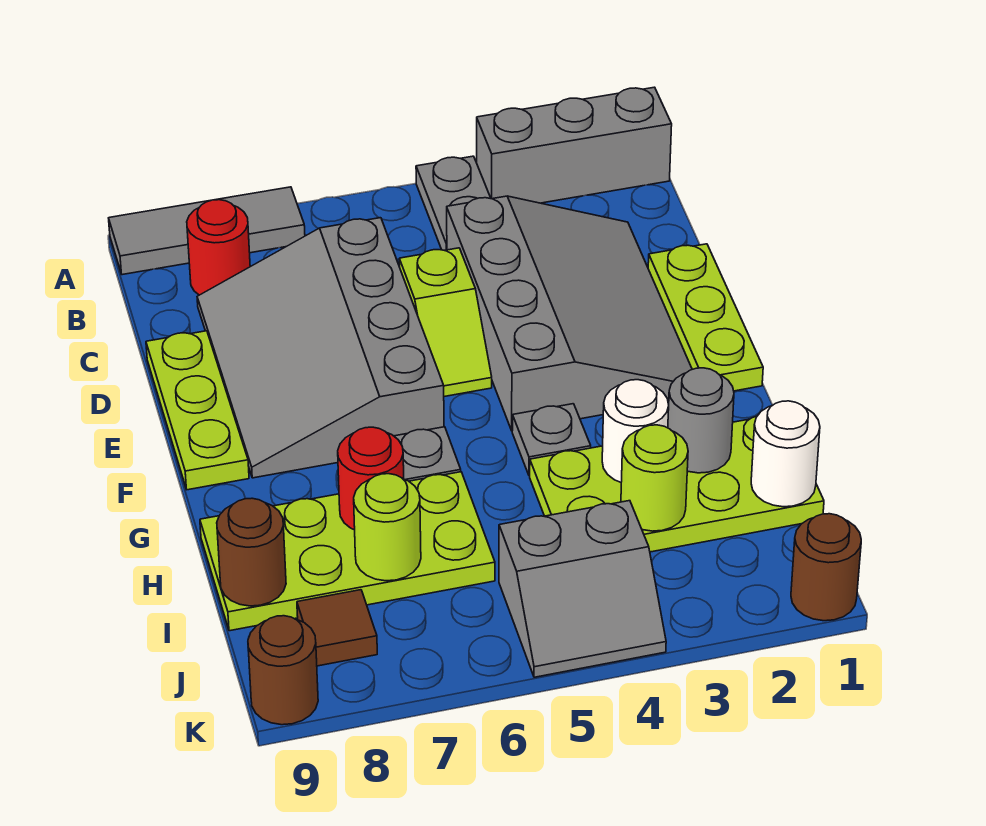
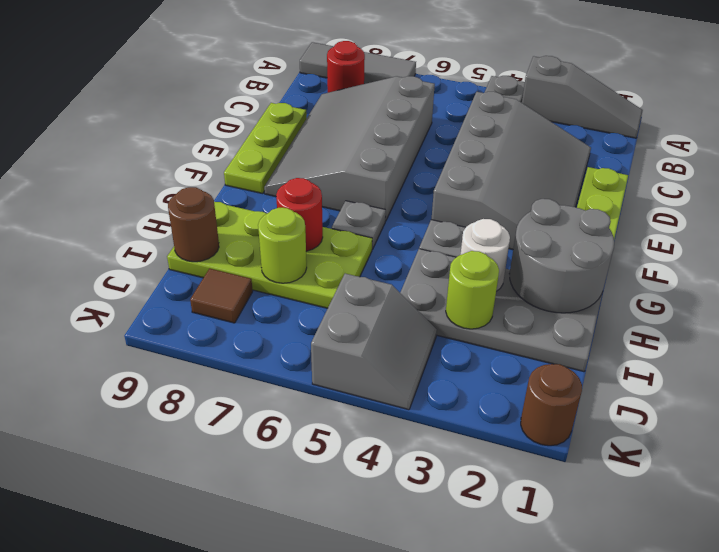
grey brick A1:A3 level 1 -> grey slope A1:A3 level 1 top 3
lime slope D5:E5 level 1 top D -> none
lime plate H1:I4 level 1 -> grey plate H1:I4 level 1
grey round brick H2 level 2 -> grey round brick G1:H2 level 2
white round brick I1 level 2 -> none
grey slope J4:K5 level 1 top J -> grey slope J4:K5 level 1 top 5
brown round brick K9 level 1 -> none

